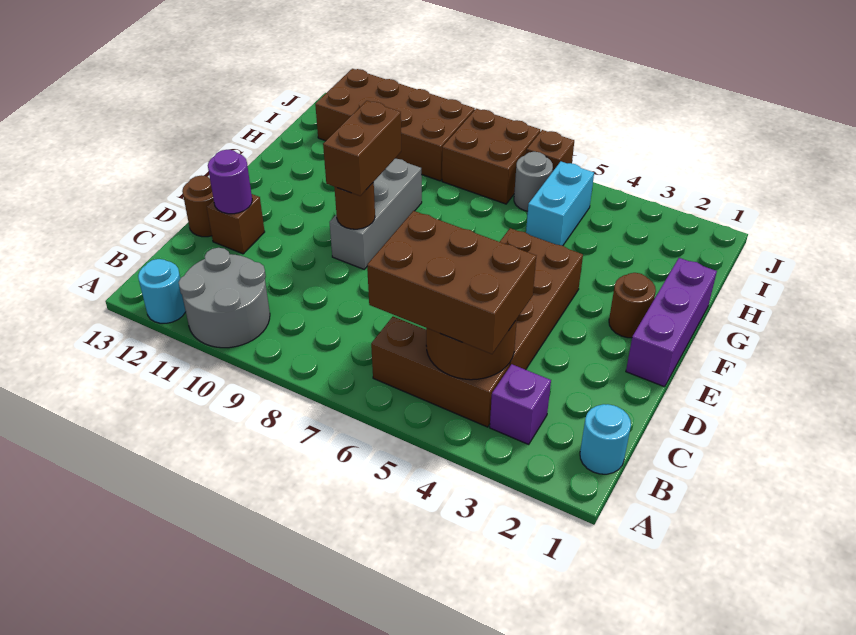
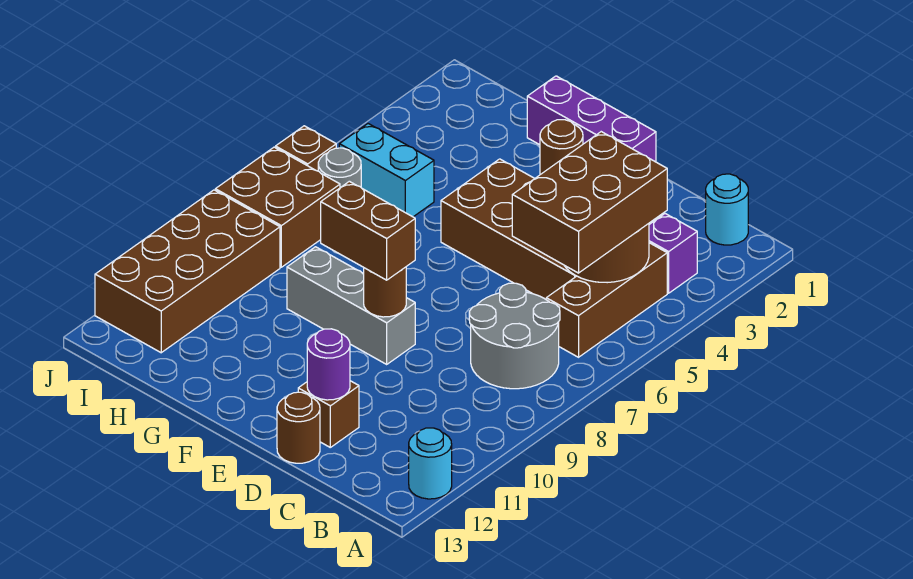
grey round brick A10:B11 level 1 -> grey round brick B7:C8 level 1

